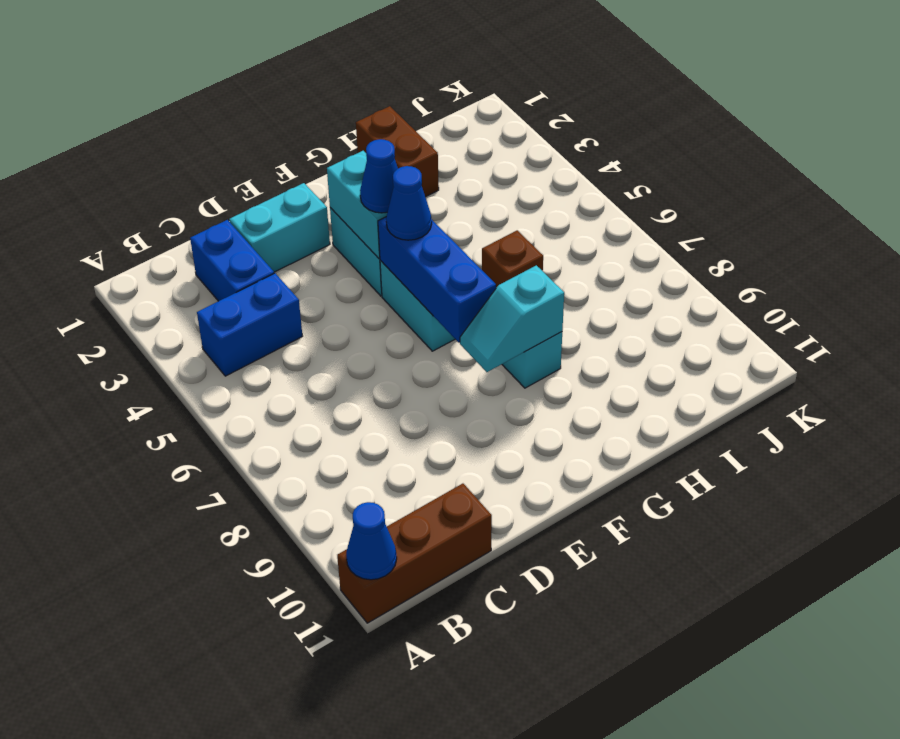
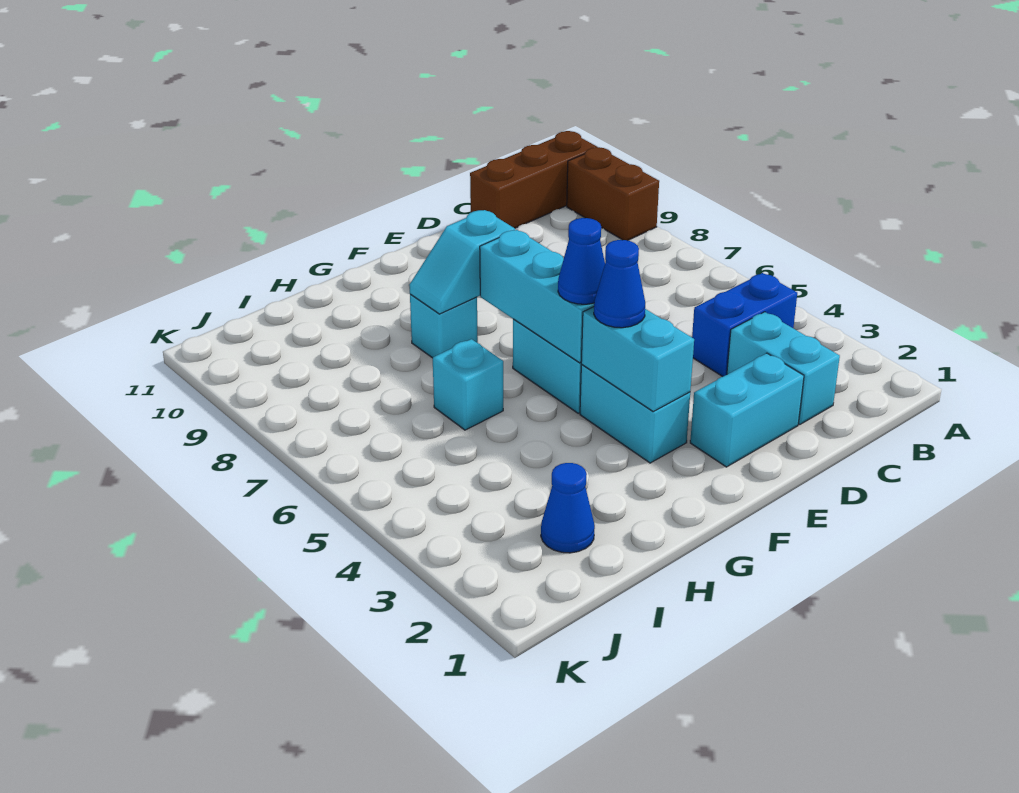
blue cone A11 level 2 -> blue cone I2 level 1
blue brick C2:C3 level 1 -> cyan brick C2:C3 level 1
blue brick F5:F7 level 2 -> cyan brick F5:F7 level 2
cyan slope F8:G8 level 2 top G -> cyan slope F8:G8 level 2 top F
brown brick H1:H2 level 1 -> brown brick A9:A10 level 1
brown brick H6 level 1 -> cyan brick H6 level 1

